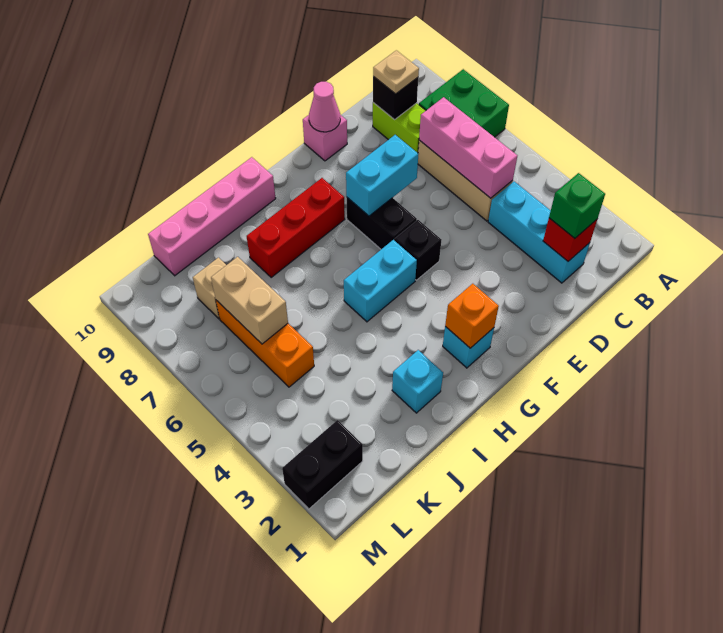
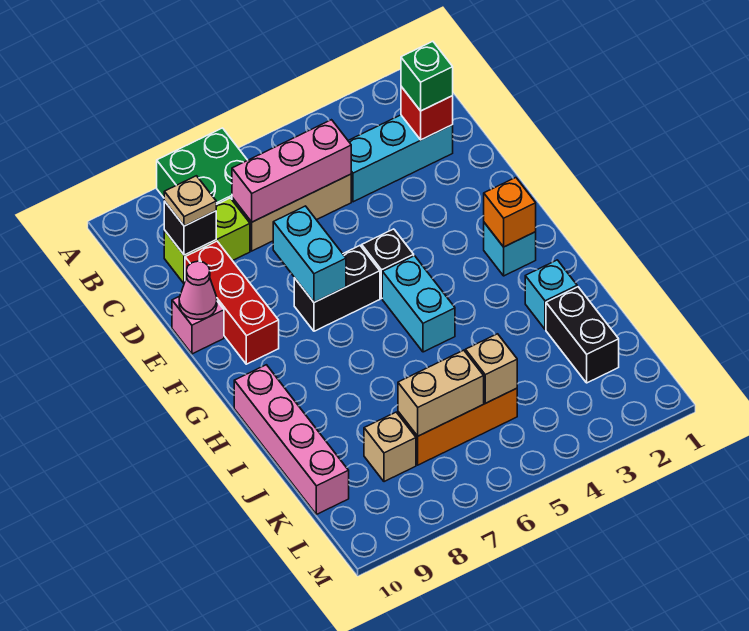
red brick G8:I8 level 1 -> red brick D9:F9 level 1
none -> tan brick K5 level 2
black brick L2:M2 level 1 -> black brick J2:K2 level 1

